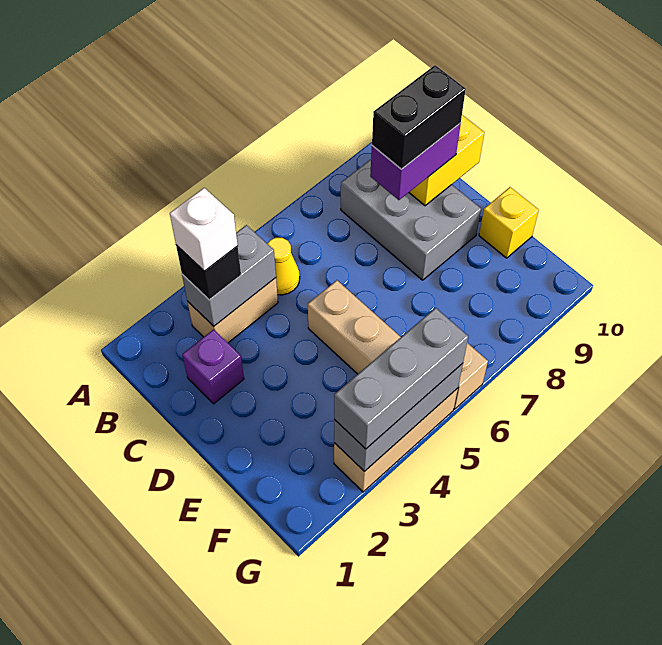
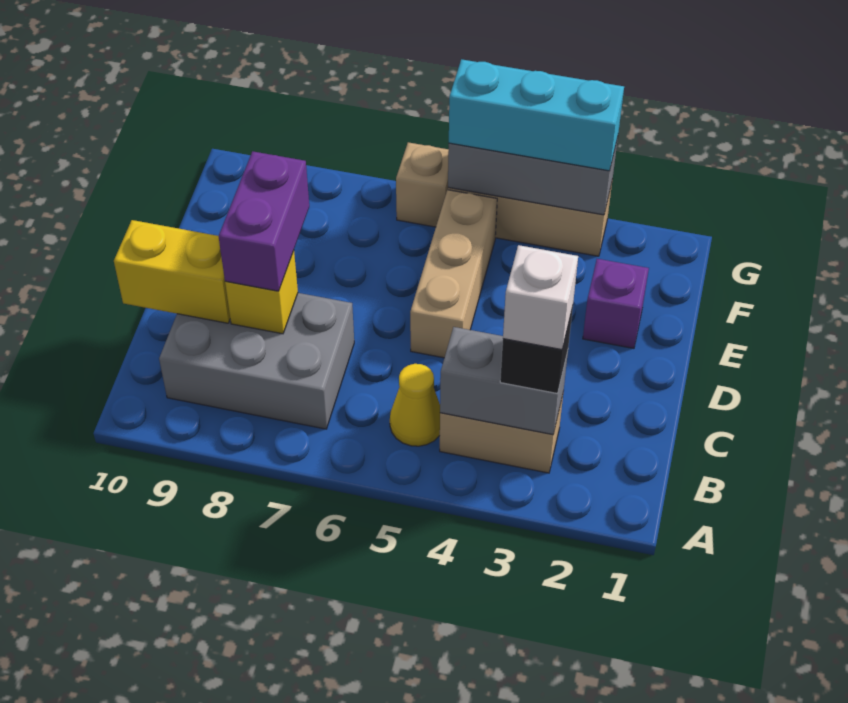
grey brick B8:D9 level 1 -> grey brick B7:C9 level 1
purple brick C2 level 1 -> purple brick E2 level 1
purple brick C8:C9 level 3 -> purple brick C8:D8 level 3
black brick C8:C9 level 4 -> none
yellow brick E10 level 1 -> yellow brick C8 level 2
grey brick G3:G5 level 3 -> cyan brick G3:G5 level 3

